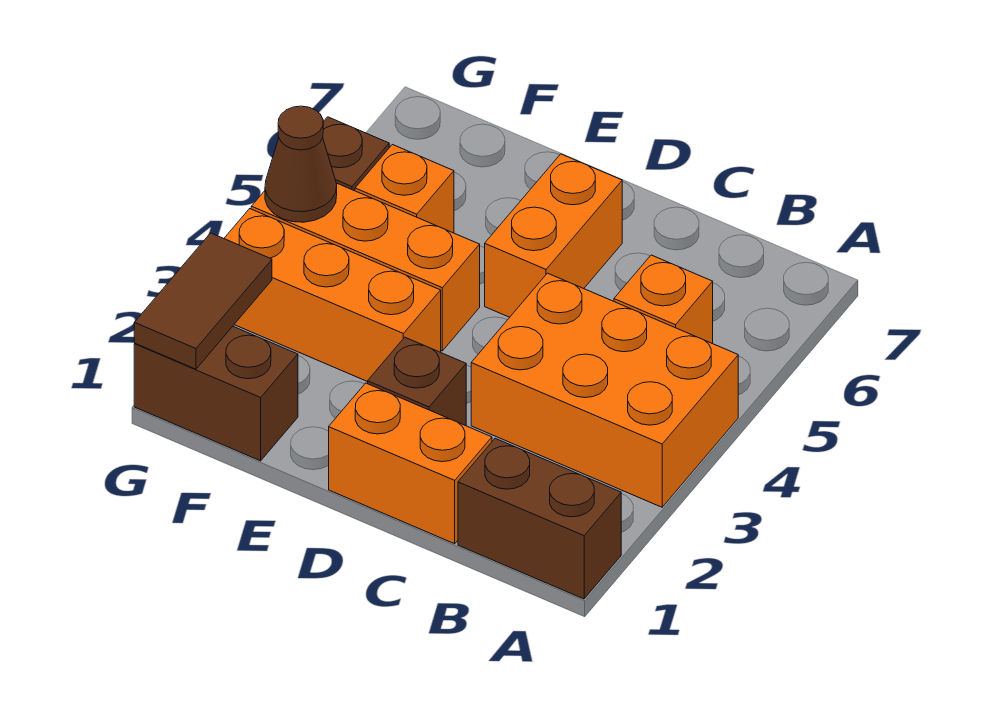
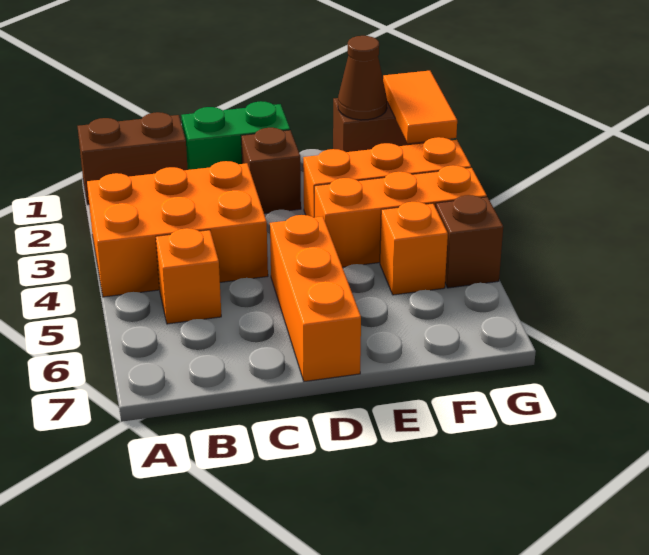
orange brick C1:D1 level 1 -> green brick C1:D1 level 1
orange brick D5:D6 level 1 -> orange brick D5:D7 level 1
brown tile G1:G2 level 2 -> orange tile G1:G2 level 2
brown cone G4 level 2 -> brown cone F1 level 2

